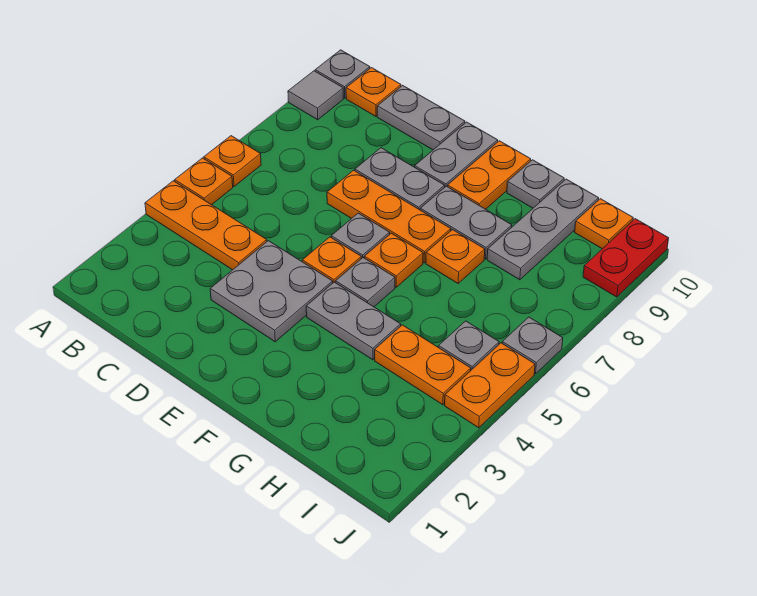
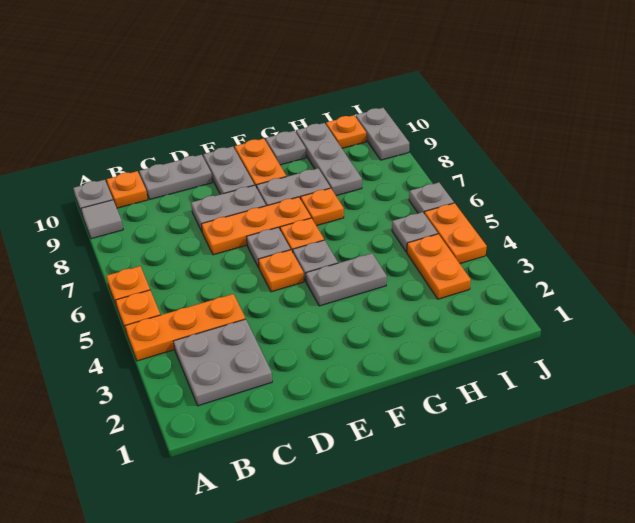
grey plate D3:E4 level 1 -> grey plate B2:C3 level 1
orange plate H4:I4 level 1 -> orange plate I3:I4 level 1
red plate J9:J10 level 1 -> grey plate J9:J10 level 1

